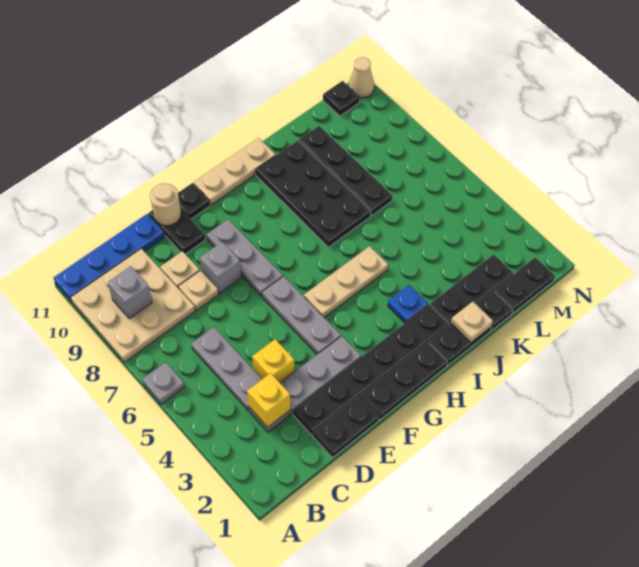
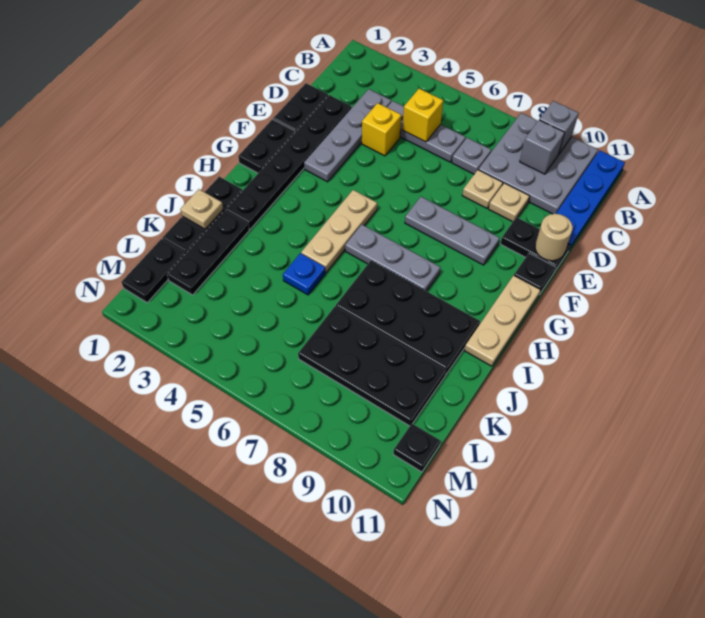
grey plate A6 level 1 -> grey plate C7 level 1
tan plate A8:C10 level 1 -> grey plate A8:C10 level 1
yellow brick C3 level 2 -> yellow brick C5 level 2
grey brick E8 level 1 -> grey brick A9 level 2
black plate F1:H1 level 1 -> black plate F1:G1 level 1
grey plate F4:F6 level 1 -> grey plate H6:H8 level 1
blue plate I3 level 1 -> blue plate J5 level 1
black plate K7:K10 level 1 -> black plate K7:L10 level 1
tan cone N11 level 1 -> none

